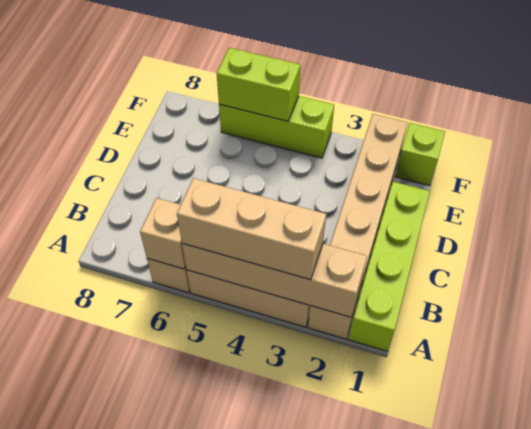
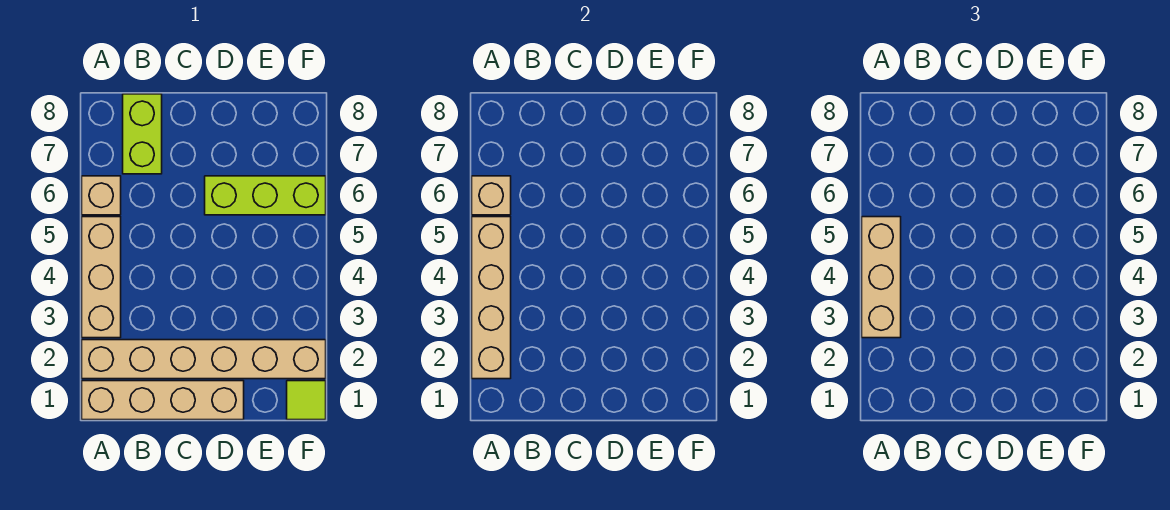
lime brick A1:D1 level 1 -> tan brick A1:D1 level 1
lime brick F1 level 1 -> lime tile F1 level 1
lime brick F4:F6 level 1 -> lime brick D6:F6 level 1
lime brick F5:F6 level 2 -> lime brick B7:B8 level 1

